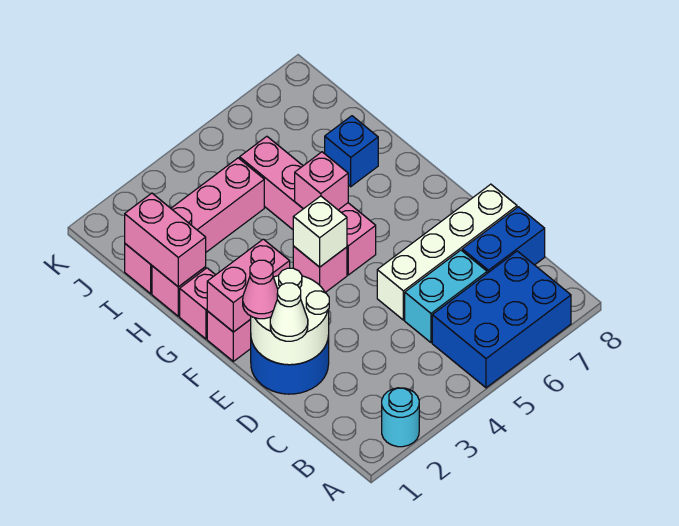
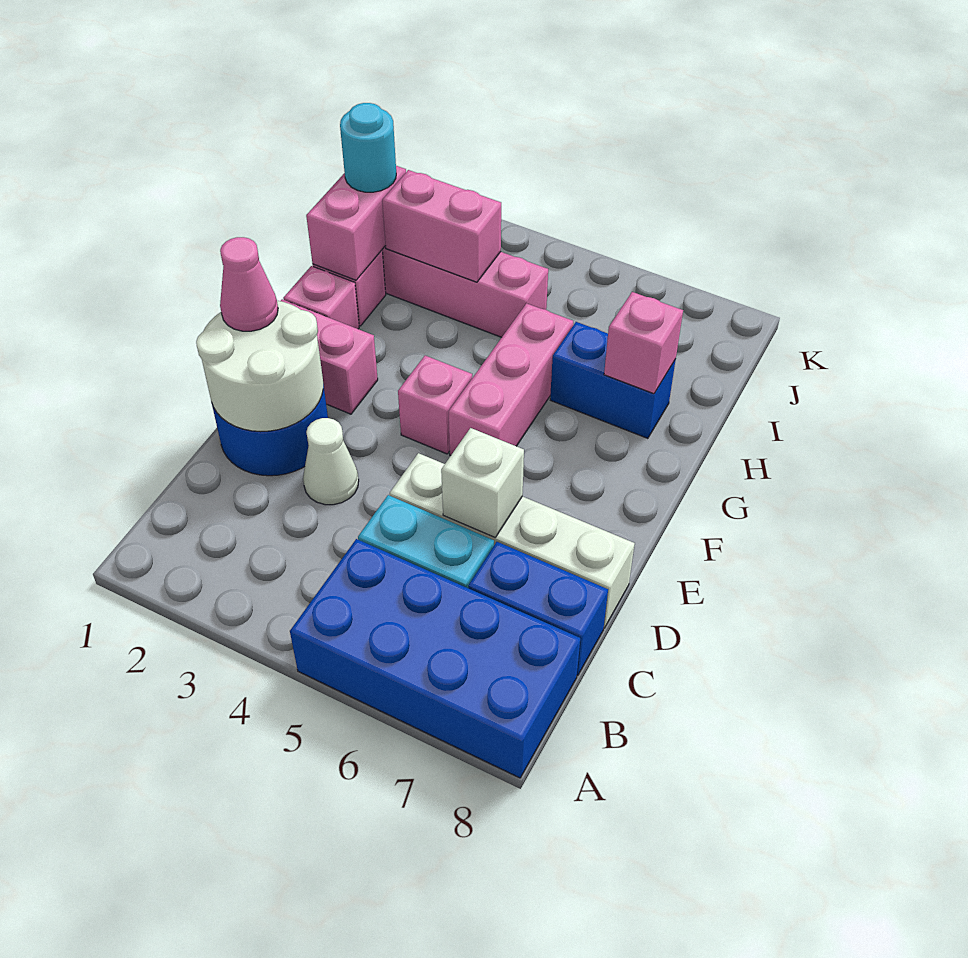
cyan round brick A2 level 1 -> cyan round brick I1 level 3
blue brick A5:B7 level 1 -> blue brick A5:B8 level 1
white cone D1 level 3 -> white cone D3 level 1
pink brick F1:F2 level 2 -> pink brick I2:I3 level 2
white brick F4 level 2 -> white brick D6 level 2
pink brick F5:I5 level 1 -> pink brick F5:H5 level 1
pink brick G5 level 2 -> pink brick H7 level 2
blue brick H7 level 1 -> blue brick H6:H7 level 1

